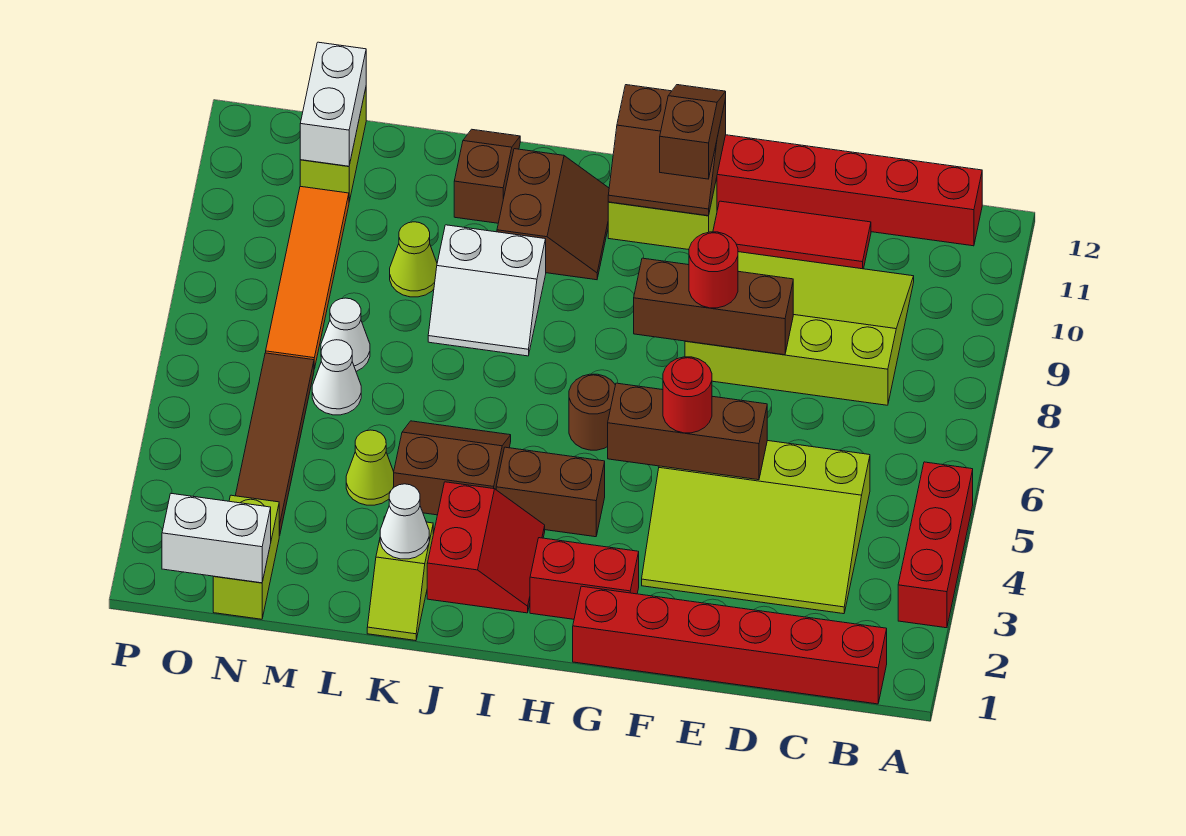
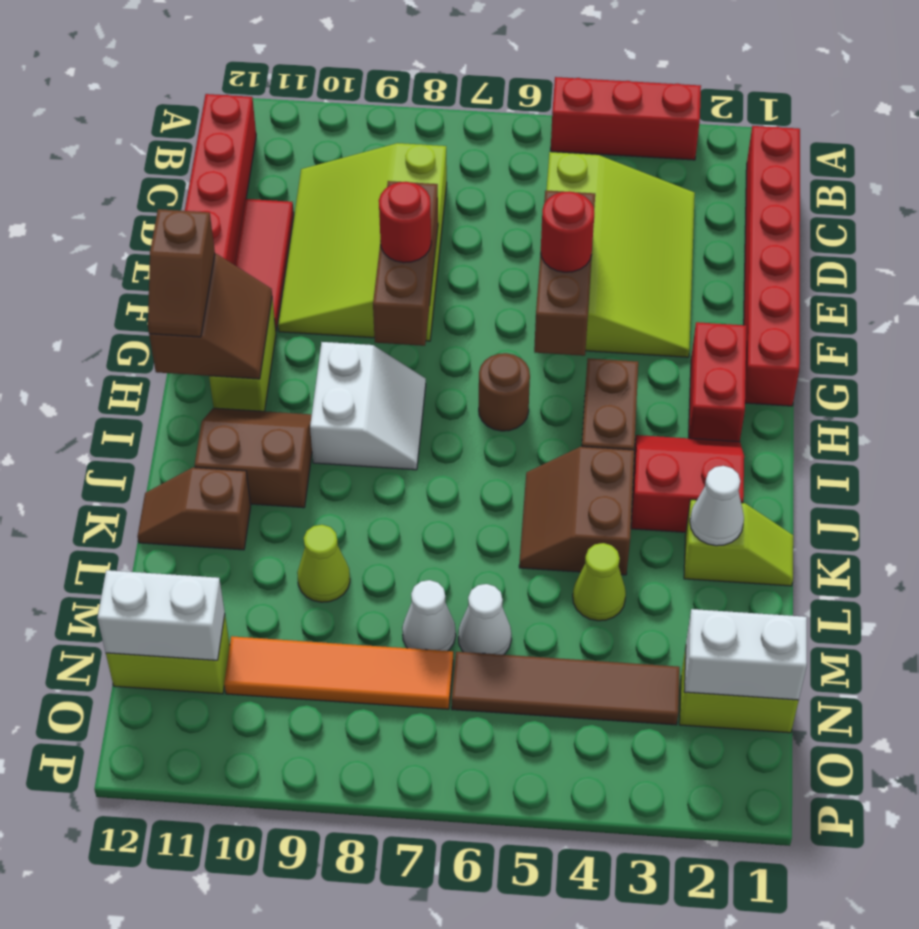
brown slope G11:G12 level 3 top 11 -> brown slope G12:H12 level 3 top G
white slope J8:K9 level 1 top 9 -> white slope H8:I9 level 1 top 9
white brick N1:O1 level 2 -> white brick N1:N2 level 2

